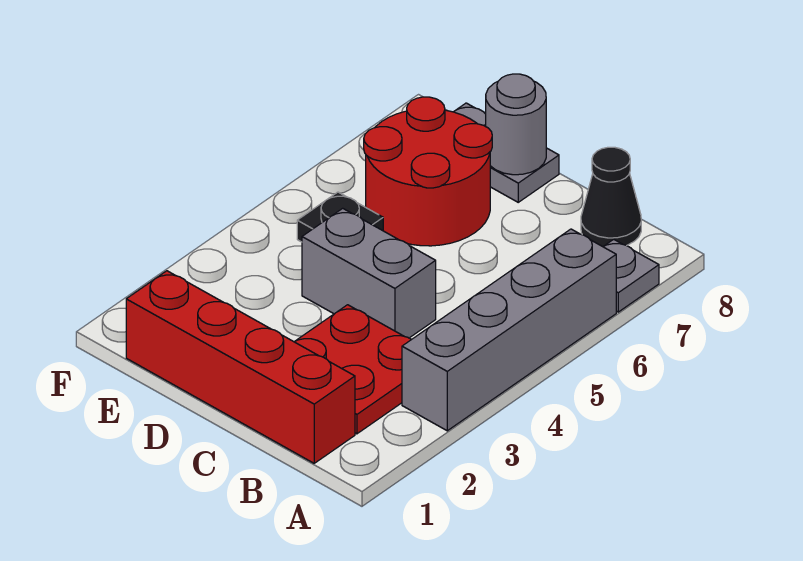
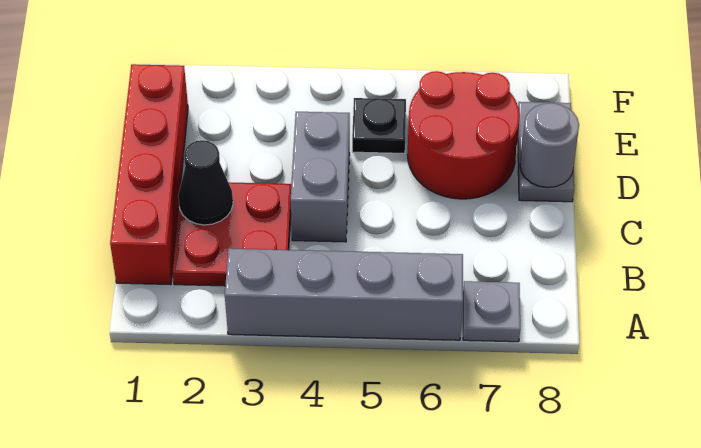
black cone B8 level 1 -> black cone C2 level 2

